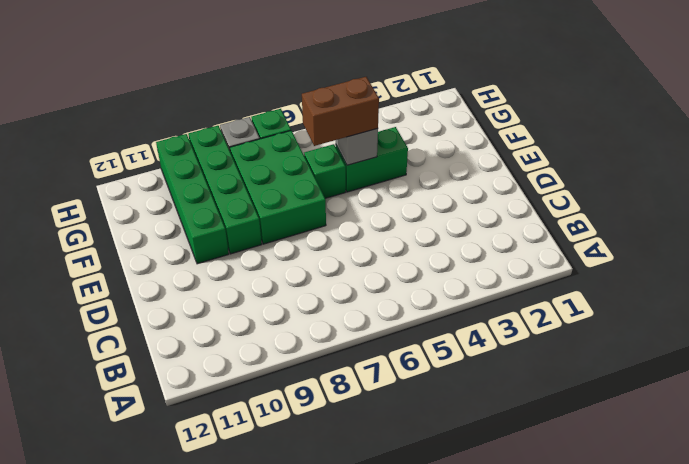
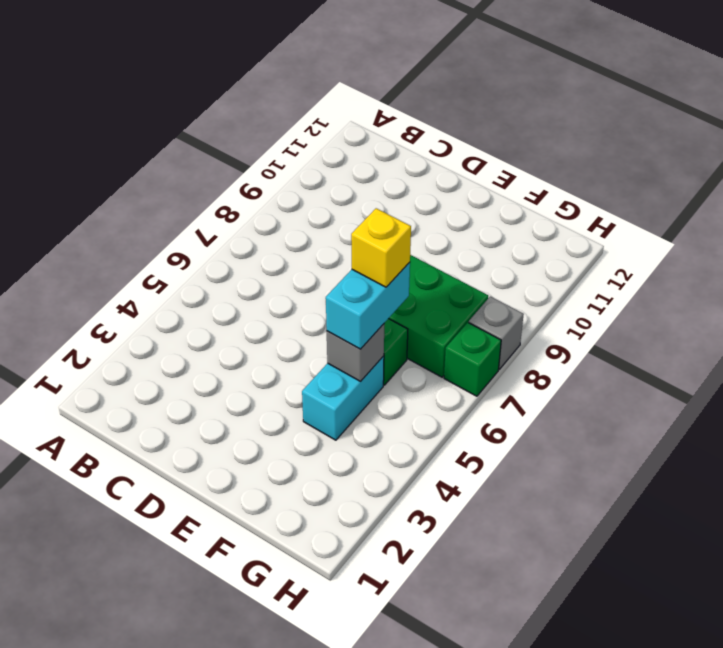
green brick E9:H9 level 1 -> none
green brick E10:H10 level 1 -> none
green brick F4:F5 level 1 -> cyan brick F4:F5 level 1
brown brick F5:F6 level 3 -> cyan brick F5:F6 level 3
none -> yellow brick F6 level 4

